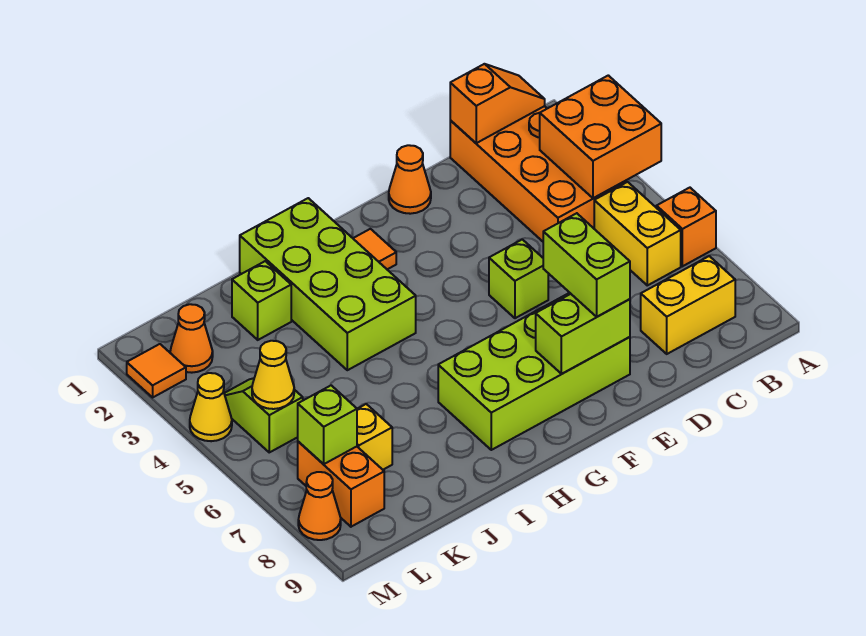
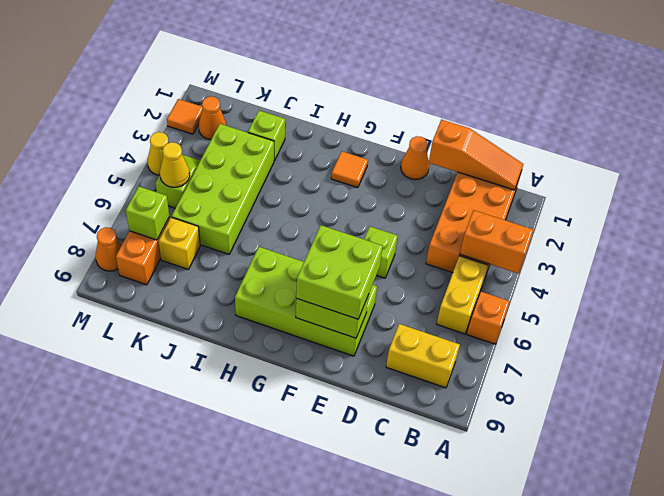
orange brick A3:B4 level 2 -> orange brick A4:B4 level 2
orange slope B1:C1 level 2 top C -> orange slope B1:D1 level 2 top D
lime brick E7:E8 level 3 -> lime brick E7:F8 level 3
lime brick H1:I4 level 1 -> lime brick J3:K6 level 1

